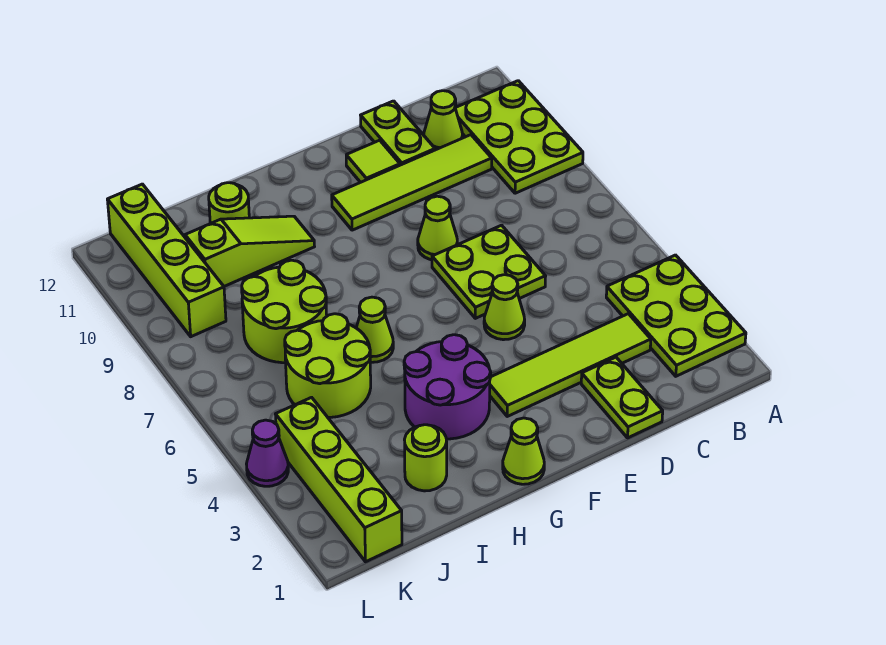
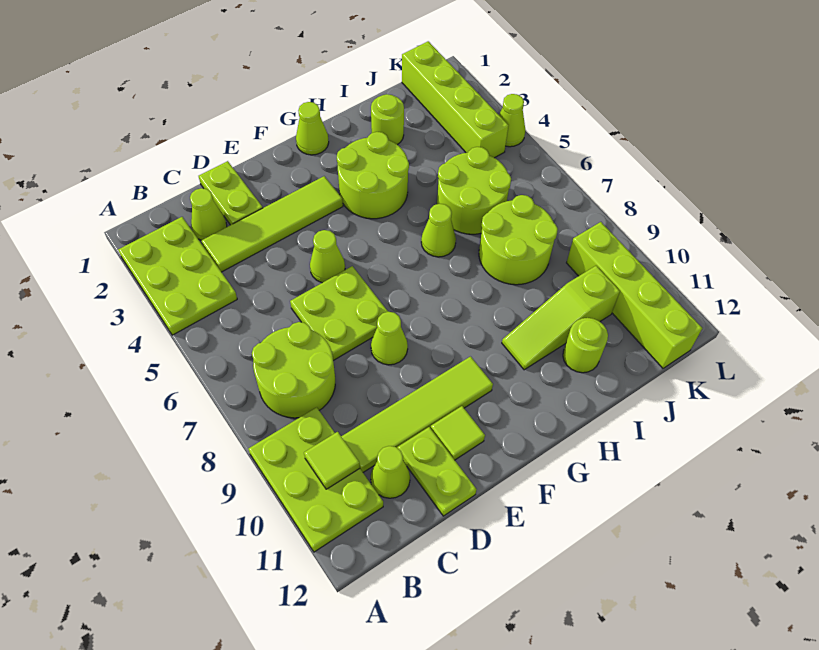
none -> lime round brick B7:C8 level 1
none -> lime tile B10 level 2
none -> lime cone C2 level 1
purple round brick G3:H4 level 1 -> lime round brick G3:H4 level 1
purple cone L4 level 1 -> lime cone L4 level 1

